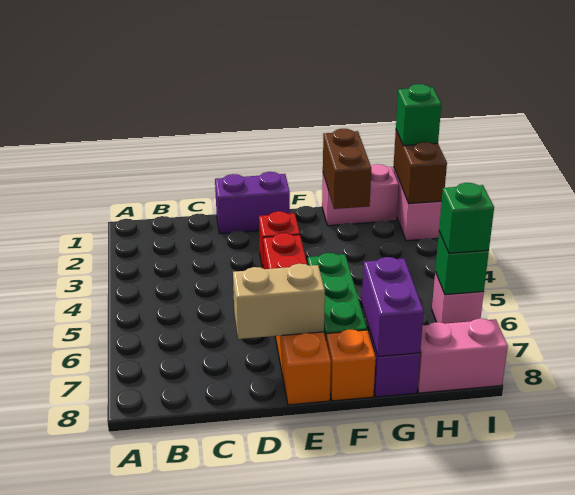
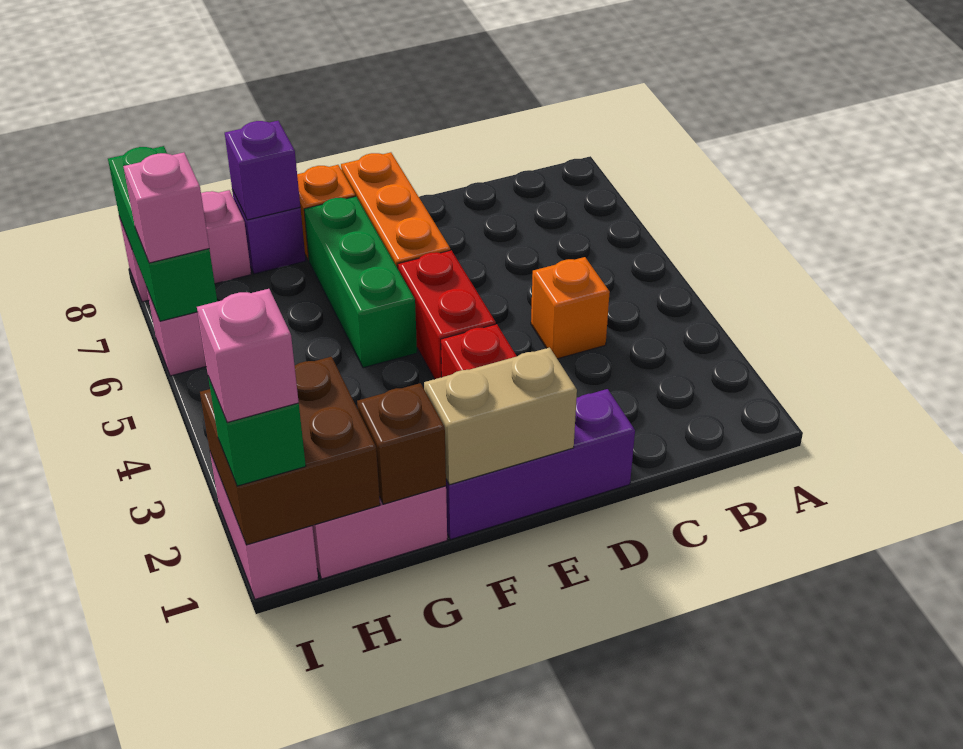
none -> orange brick C4 level 1
purple brick D1:E1 level 1 -> purple brick D1:F1 level 1
tan brick D7:E7 level 2 -> tan brick E1:F1 level 2
brown brick G1:G2 level 2 -> brown brick G1 level 2
purple brick G7:G8 level 2 -> purple brick G8 level 2
brown brick I1:I2 level 2 -> brown brick H1:I2 level 2
none -> pink brick I1 level 4
green brick I6 level 2 -> green brick I6:I8 level 2
green brick I6 level 3 -> pink brick I6 level 3

